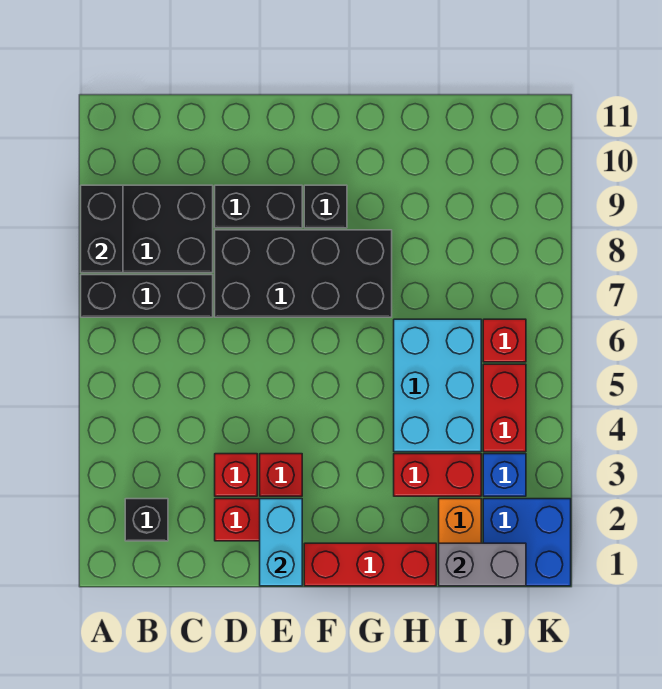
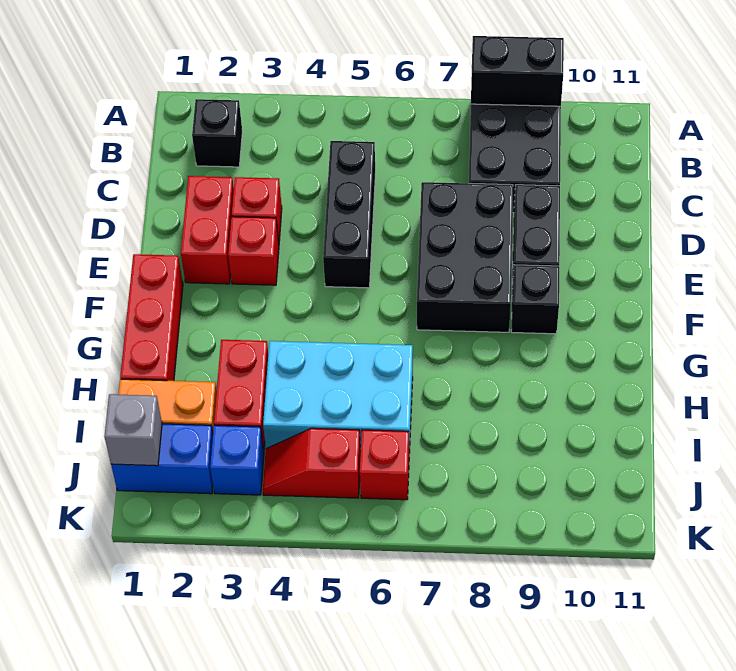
black brick A7:C7 level 1 -> black brick C5:E5 level 1
black brick D7:G8 level 1 -> black brick D7:F8 level 1
cyan brick E1:E2 level 2 -> none
grey brick I1:J1 level 2 -> grey brick J1 level 2
blue brick J1:K2 level 1 -> blue brick J1:J2 level 1
red brick J4:J5 level 1 -> red slope J4:J5 level 1 top 5

